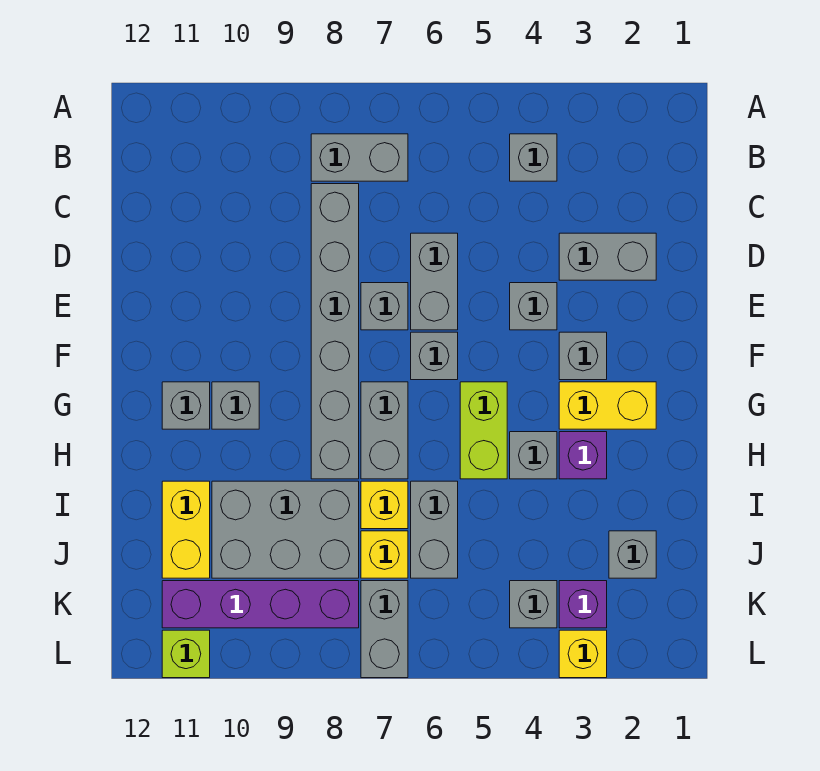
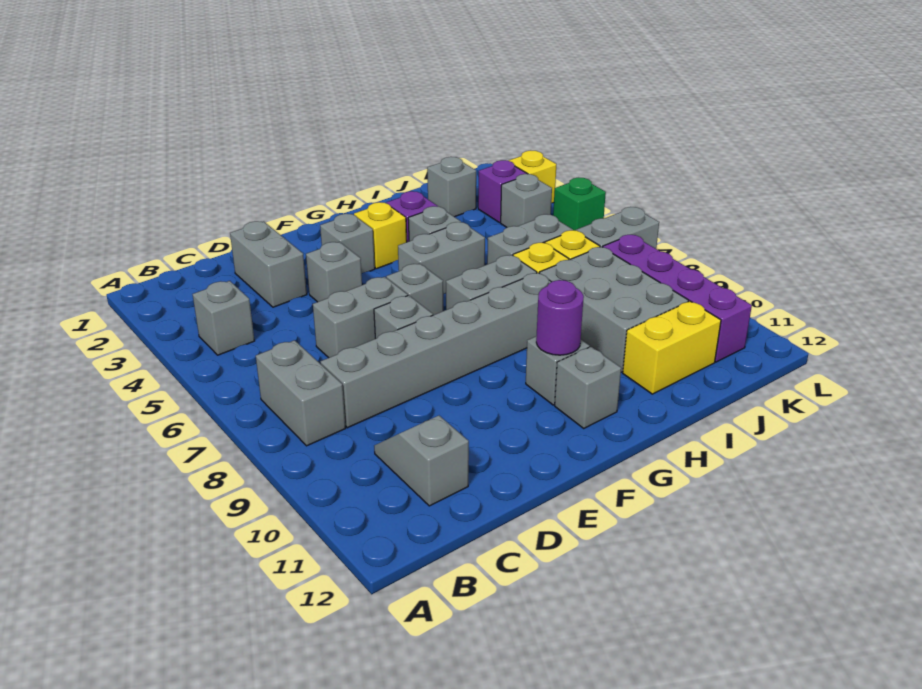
none -> grey slope C10:C11 level 1 top 11
yellow brick G2:G3 level 1 -> yellow brick G3 level 1
lime brick G5:H5 level 1 -> grey brick G5:H5 level 1
none -> purple round brick G10 level 2
none -> green brick L5 level 1
lime brick L11 level 1 -> none

